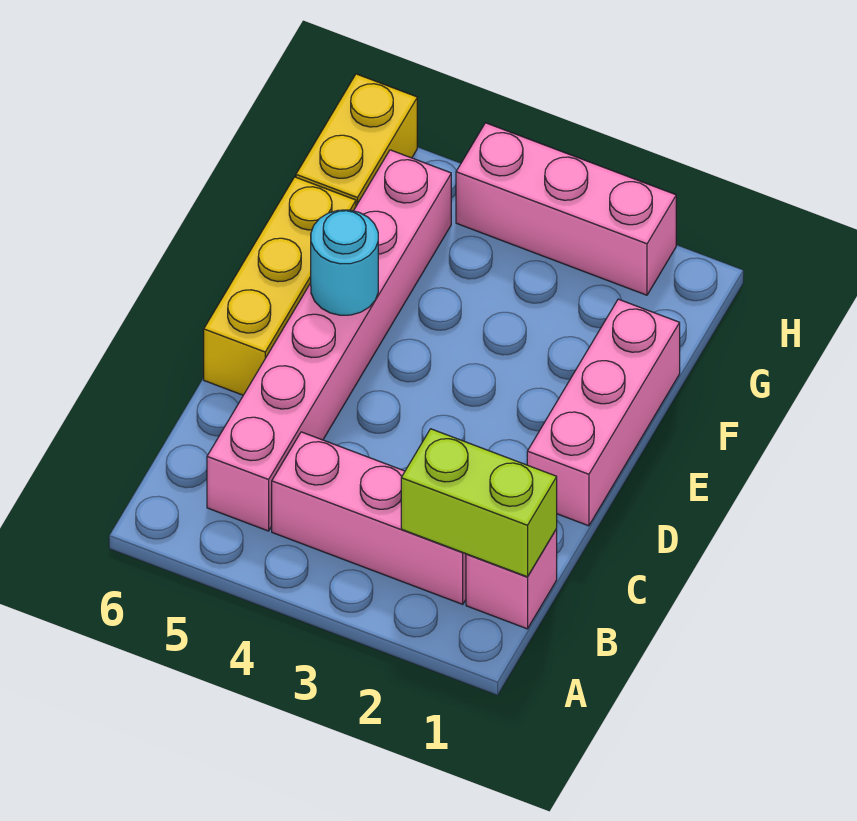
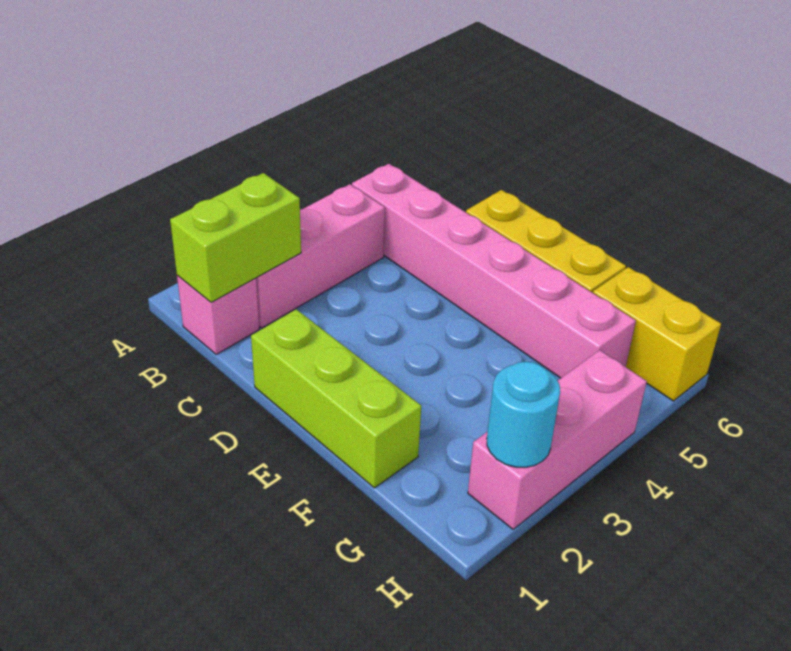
pink brick D1:F1 level 1 -> lime brick D1:F1 level 1
cyan round brick E5 level 2 -> cyan round brick H2 level 2

